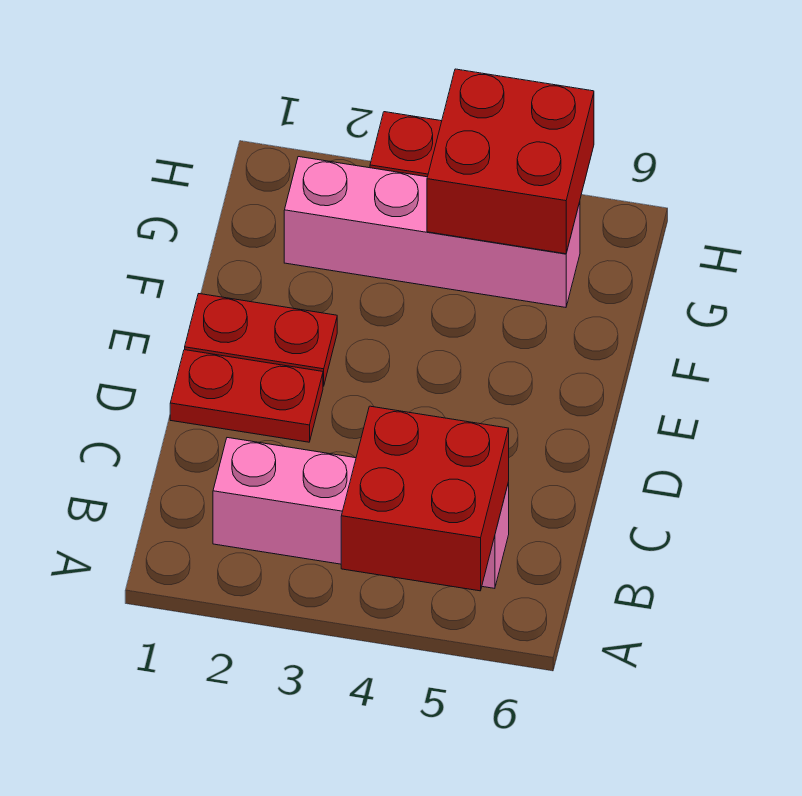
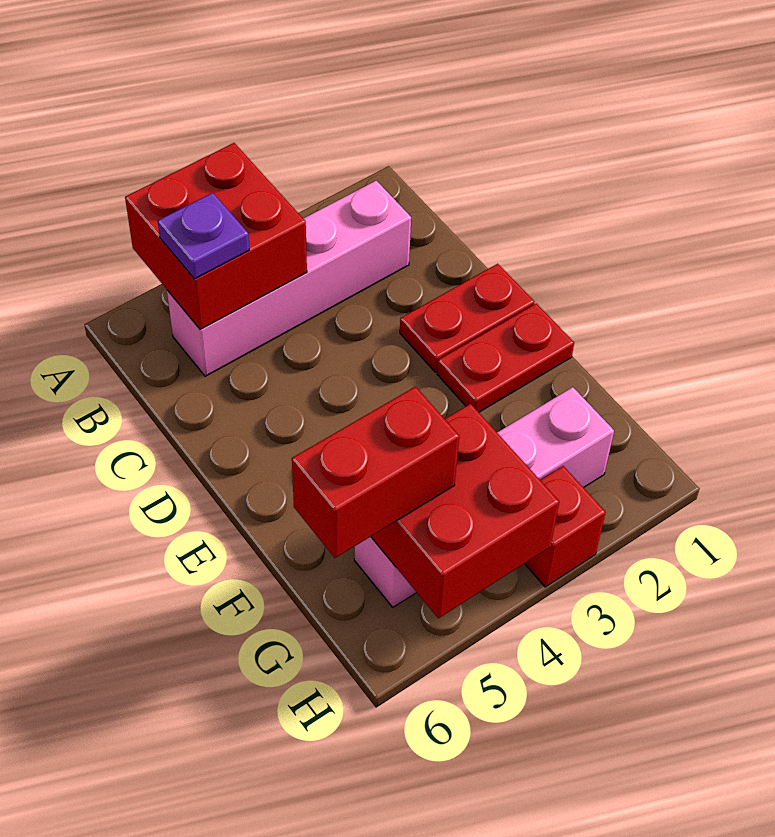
none -> purple plate B5 level 3
none -> red brick G5:G6 level 3

